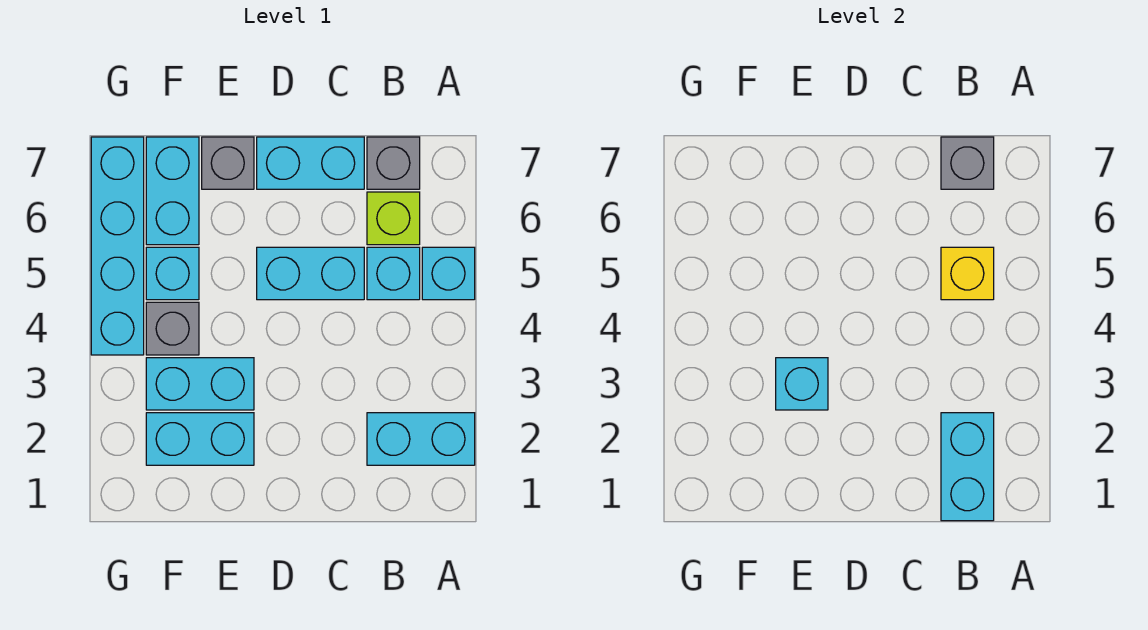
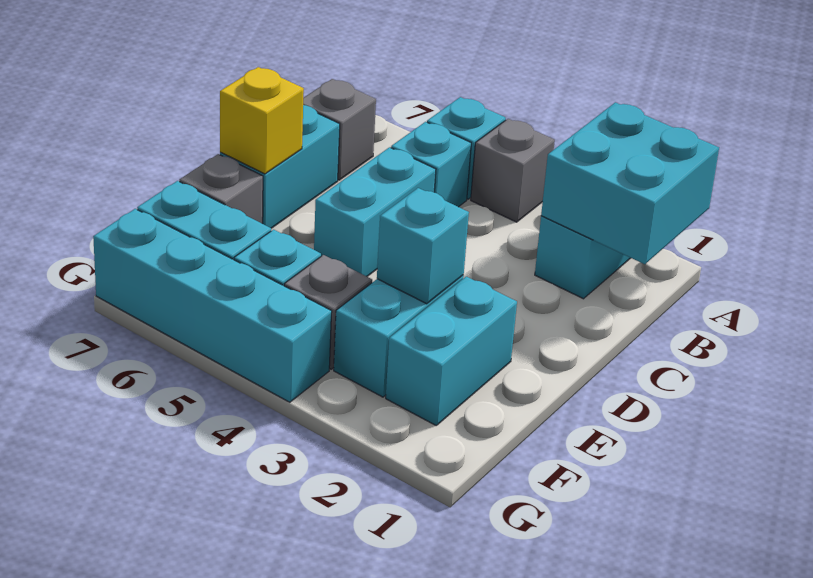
cyan brick B1:B2 level 2 -> cyan brick A1:B2 level 2
yellow brick B5 level 2 -> yellow brick D7 level 2
lime brick B6 level 1 -> none
grey brick B7 level 2 -> grey brick A4 level 1

